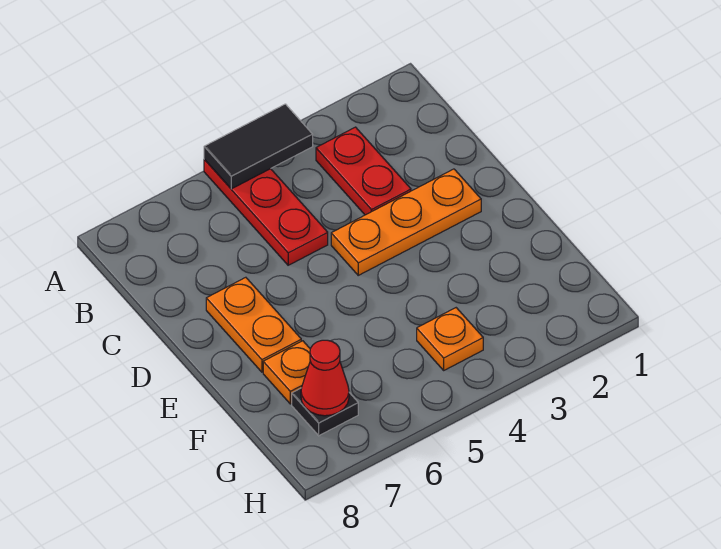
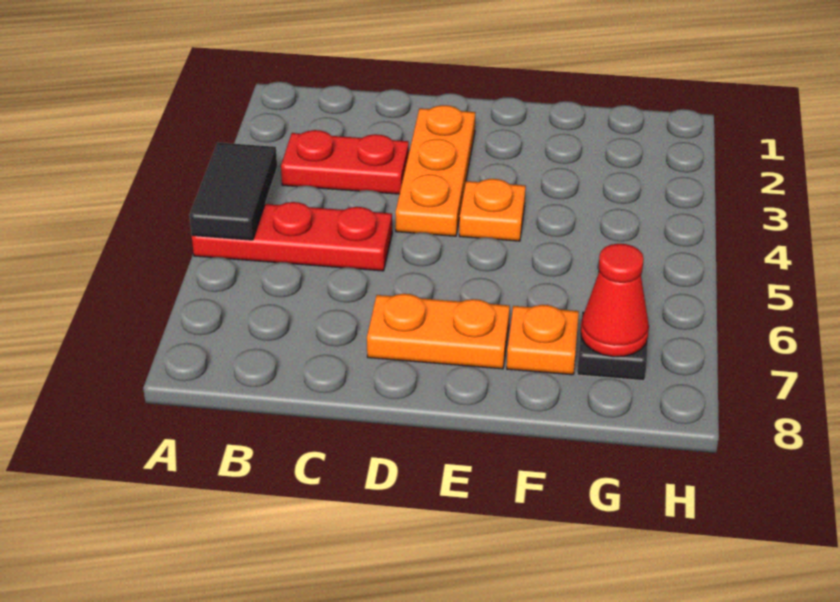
orange plate G4 level 1 -> orange plate E4 level 1

